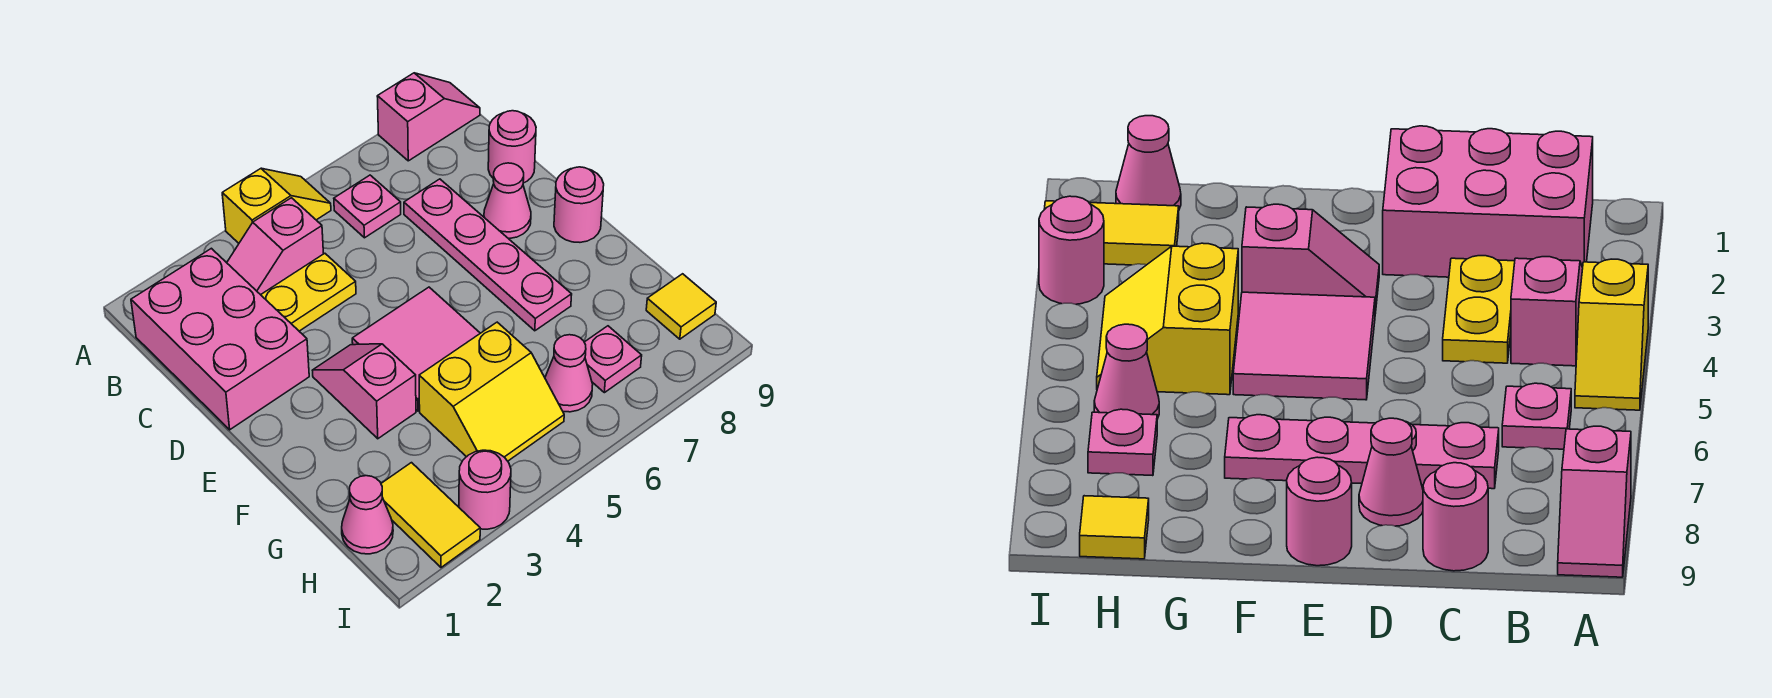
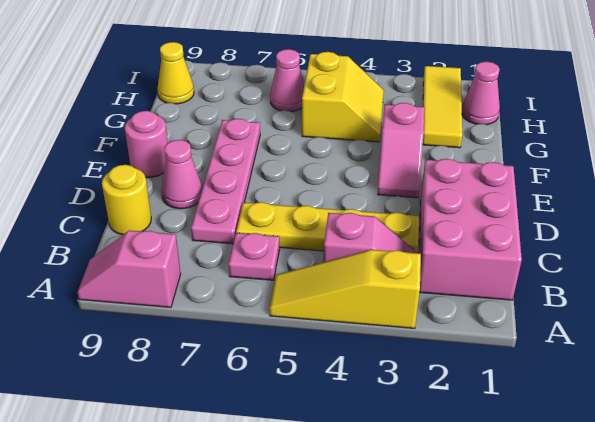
yellow slope A4:A5 level 1 top 4 -> yellow slope A3:A5 level 1 top 3
yellow plate C3:C4 level 1 -> yellow plate C3:C6 level 1
pink round brick C9 level 1 -> yellow round brick C9 level 1
pink tile E4:F5 level 1 -> none
yellow slope G4:H5 level 1 top G -> yellow slope G4:H5 level 1 top 5
yellow tile H2:I2 level 1 -> yellow tile G2:I2 level 1
pink plate H7 level 1 -> none
yellow tile H9 level 1 -> yellow cone H9 level 1
pink round brick I3 level 1 -> none

